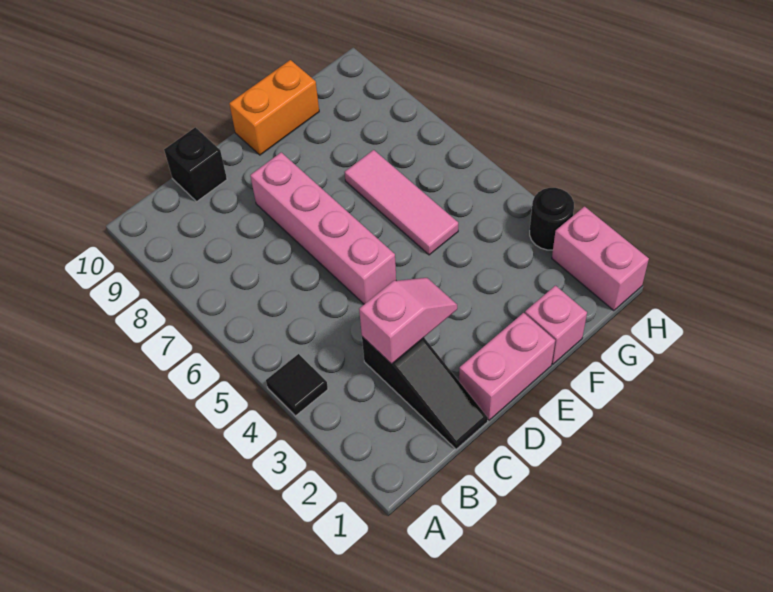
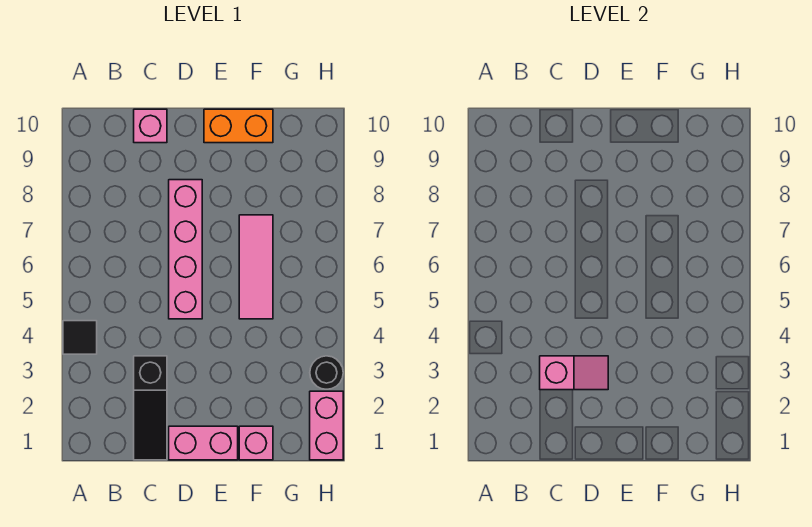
black brick C10 level 1 -> pink brick C10 level 1

